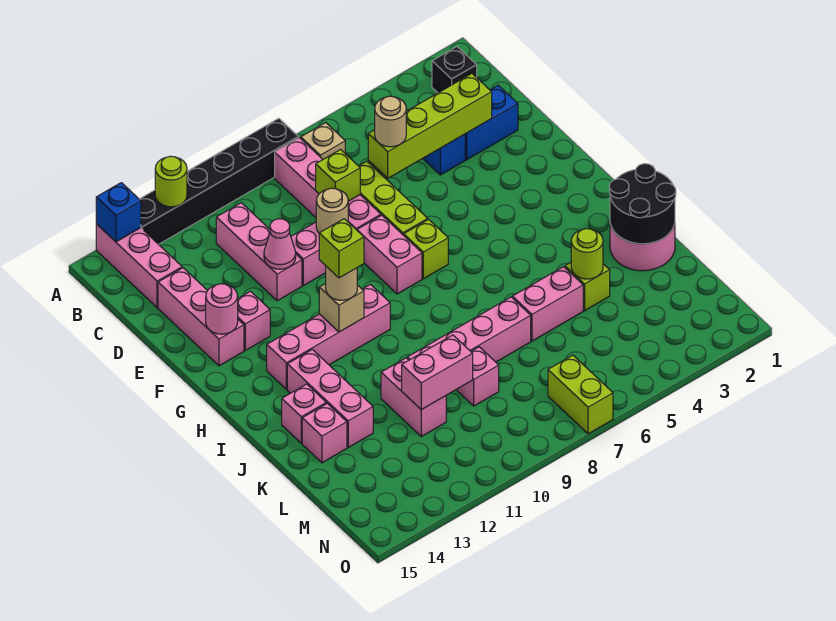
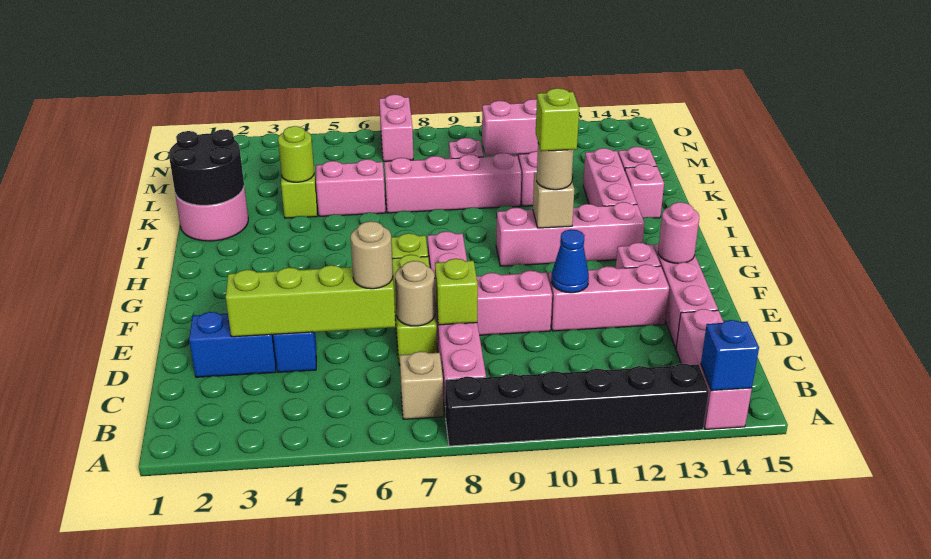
lime round brick A12 level 2 -> none
black brick B2 level 1 -> none
pink brick C11:E11 level 1 -> pink brick E11:E13 level 1
tan round brick E9 level 2 -> tan round brick D7 level 2
pink cone E11 level 2 -> blue cone E11 level 2
lime brick N7:O7 level 1 -> pink brick N7:O7 level 1

